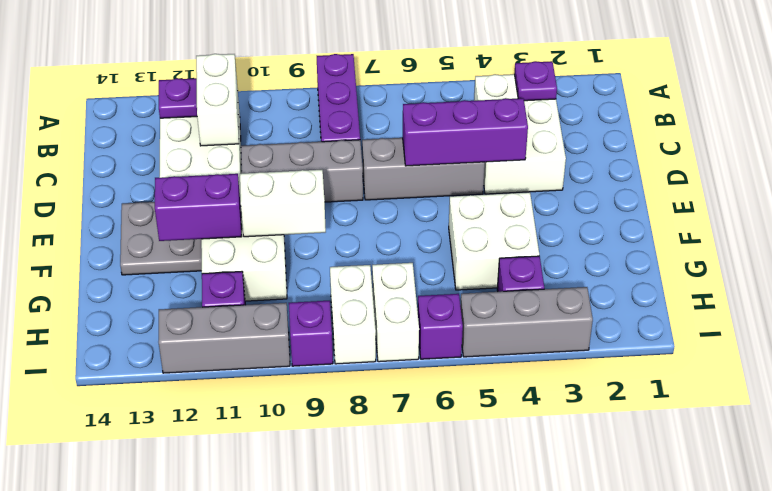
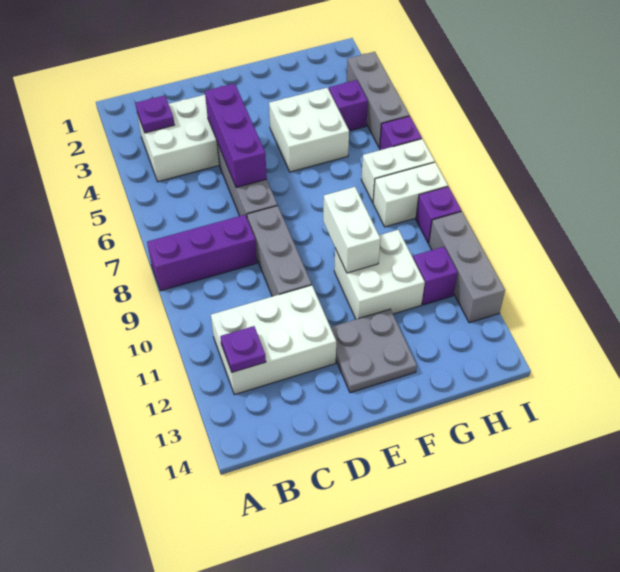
white brick B11:C11 level 2 -> none
purple brick F11:F12 level 2 -> none

